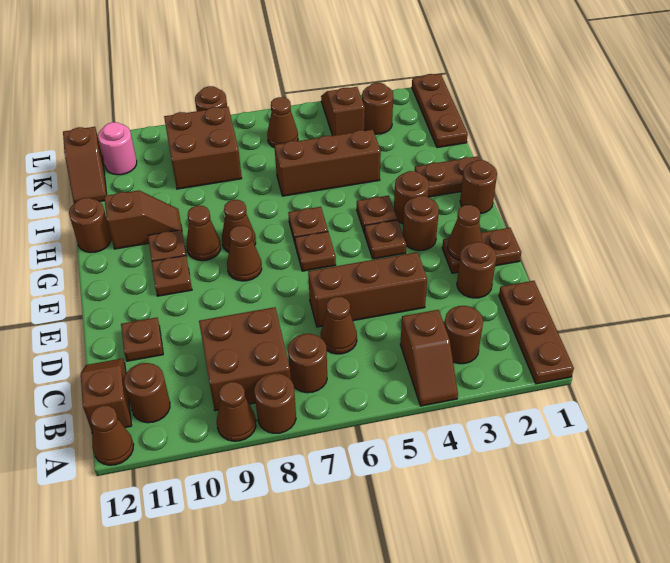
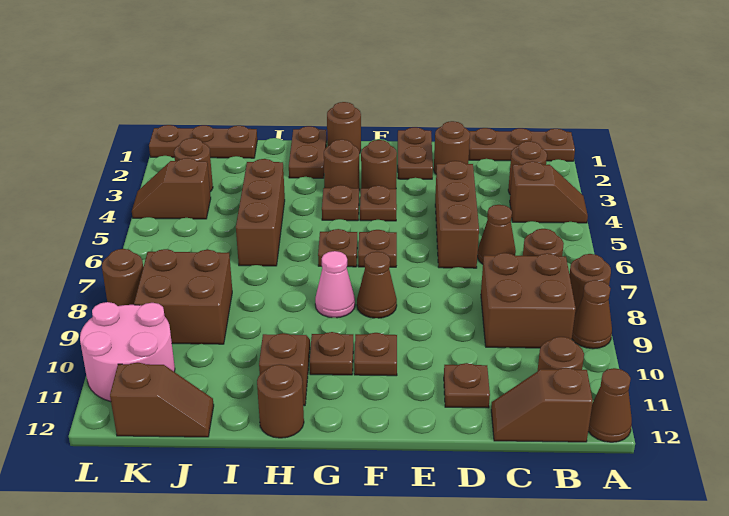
brown cone E2 level 2 -> none
brown cone G8 level 1 -> pink cone G8 level 1
brown cone G9 level 1 -> none
brown cone K6 level 1 -> none
pink round brick K11 level 1 -> pink round brick K10:L11 level 1

